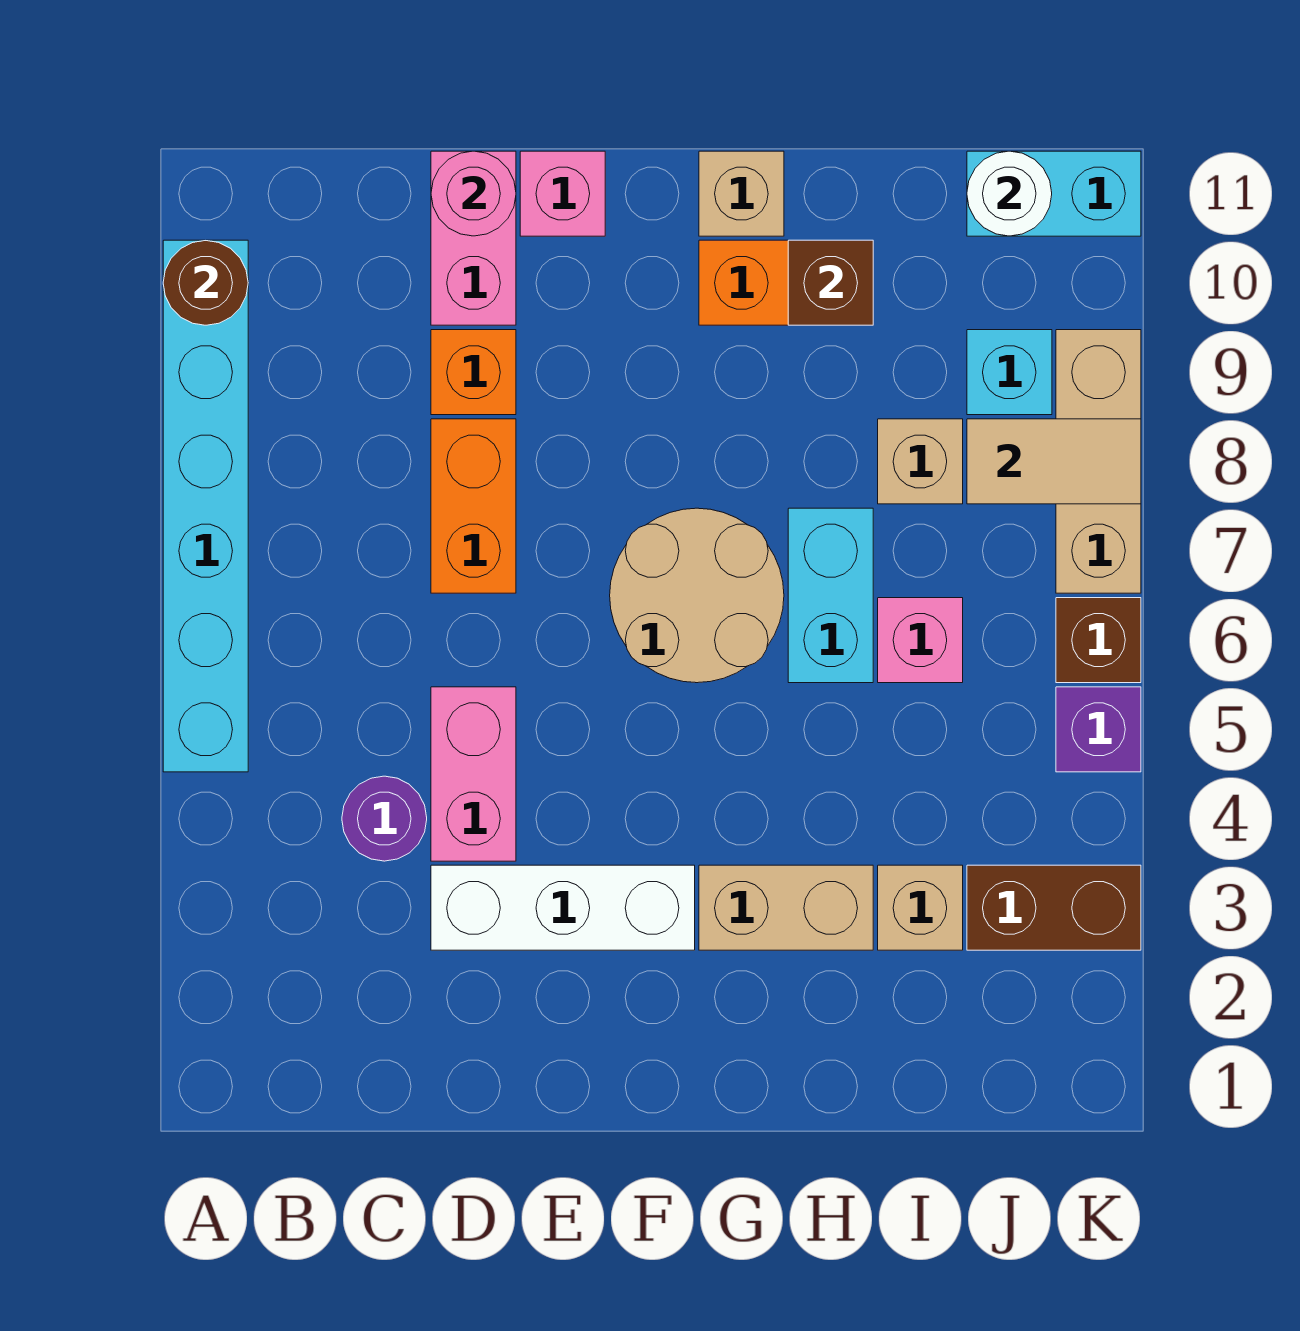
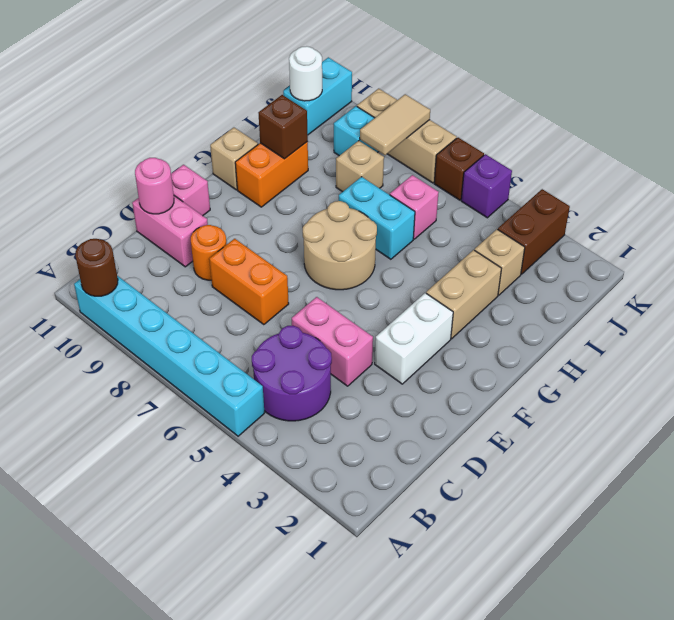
purple round brick C4 level 1 -> purple round brick B4:C5 level 1
white brick D3:F3 level 1 -> white brick E3:F3 level 1
orange brick D9 level 1 -> orange round brick D9 level 1

